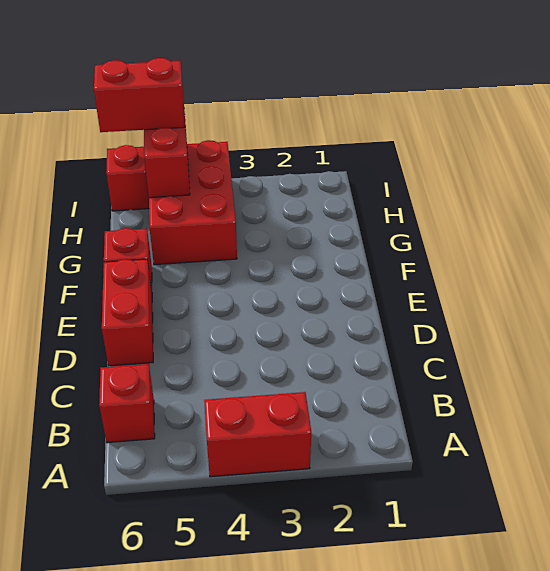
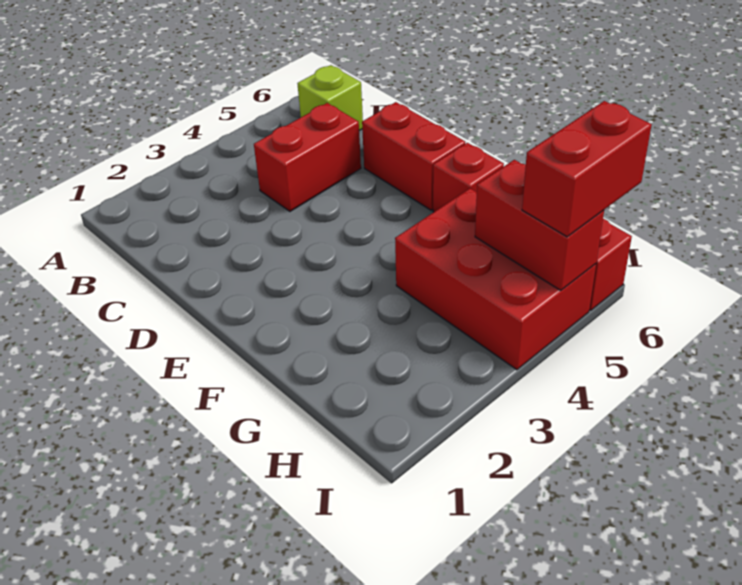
red brick A3:A4 level 1 -> red brick C4:C5 level 1
red brick B6 level 1 -> lime brick B6 level 1

